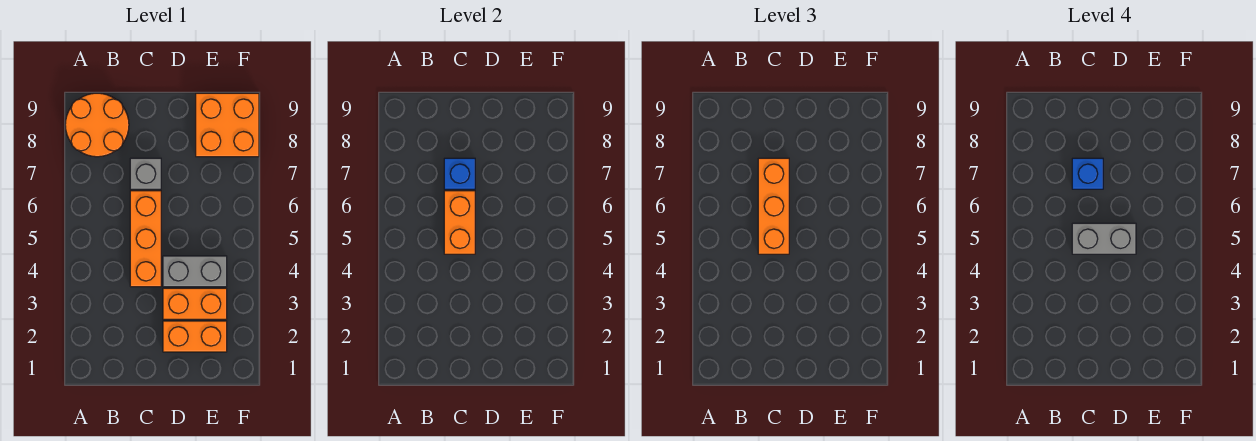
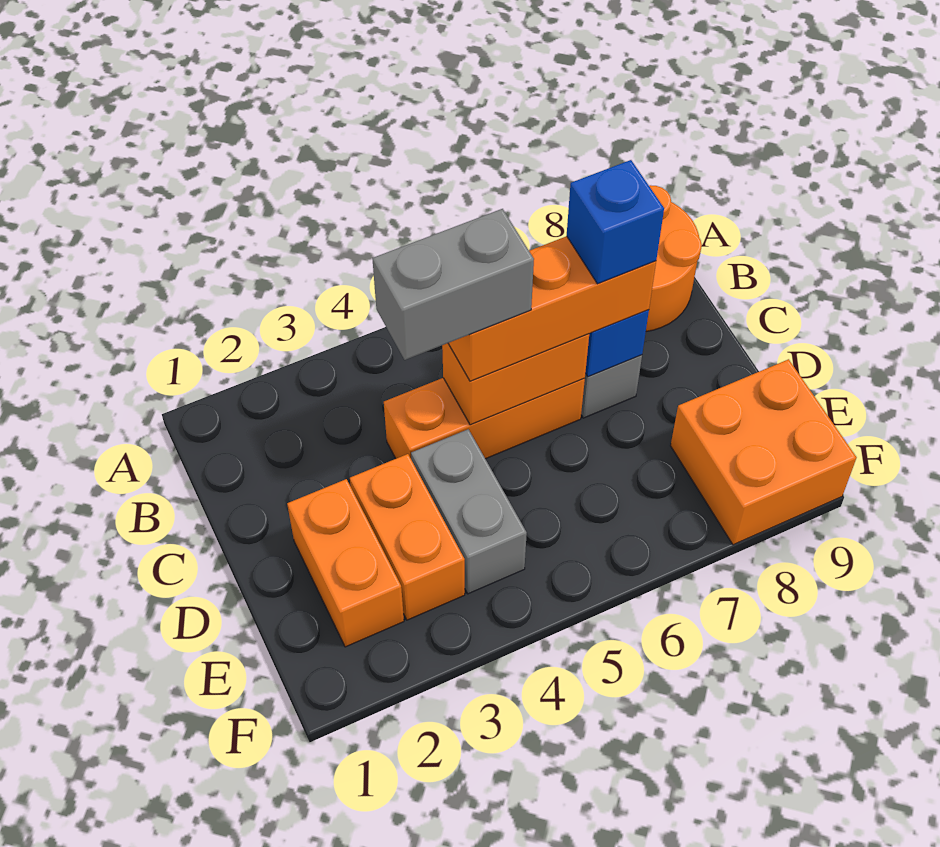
grey brick C5:D5 level 4 -> grey brick C4:C5 level 4

